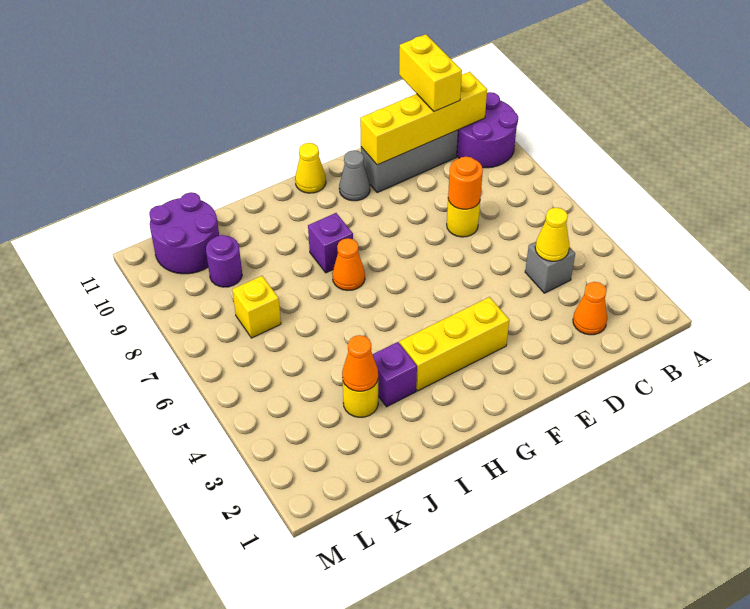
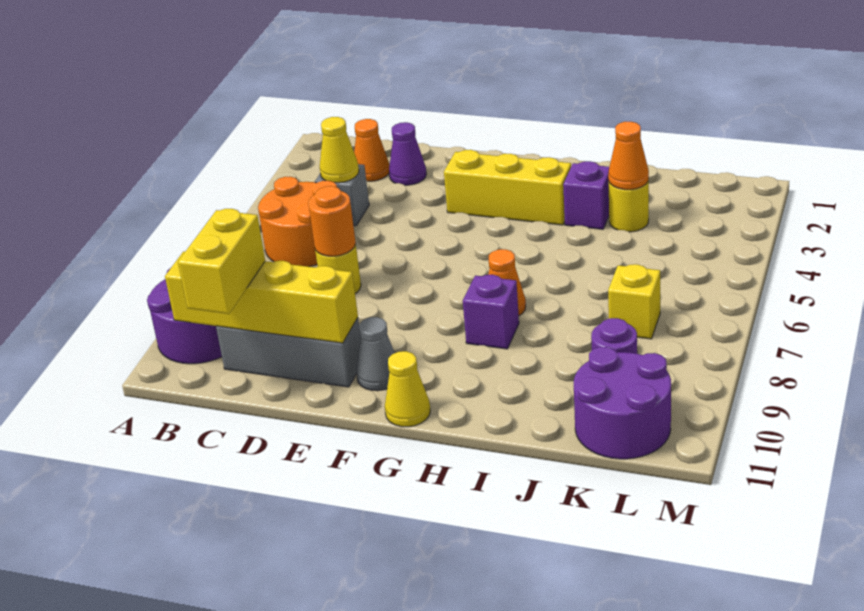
none -> orange round brick B5:C6 level 1
none -> purple cone D2 level 1

